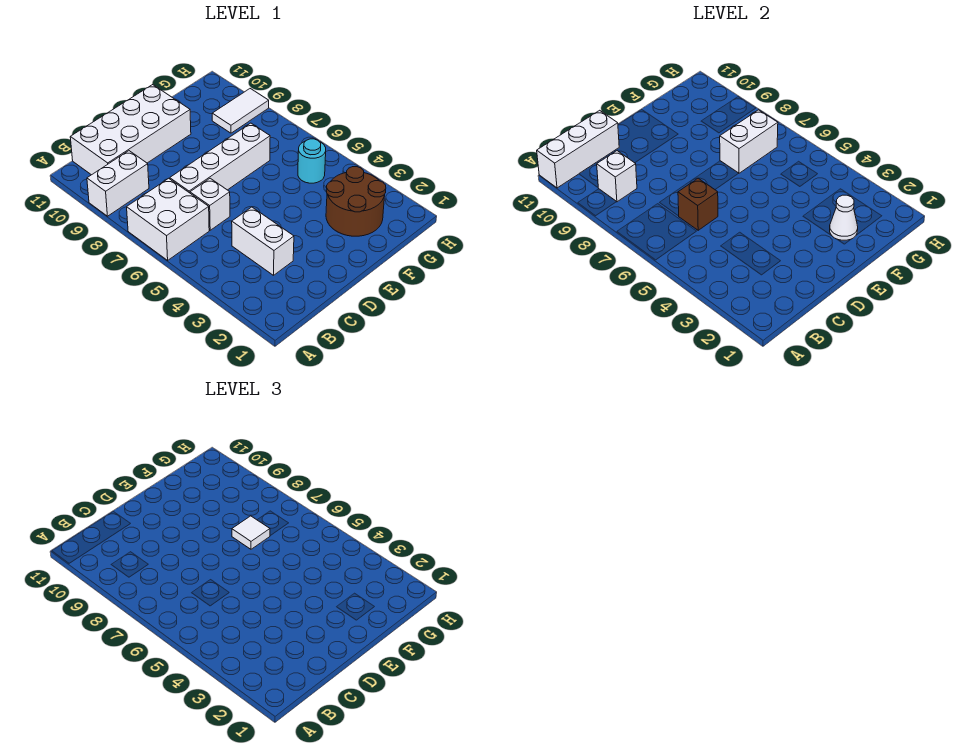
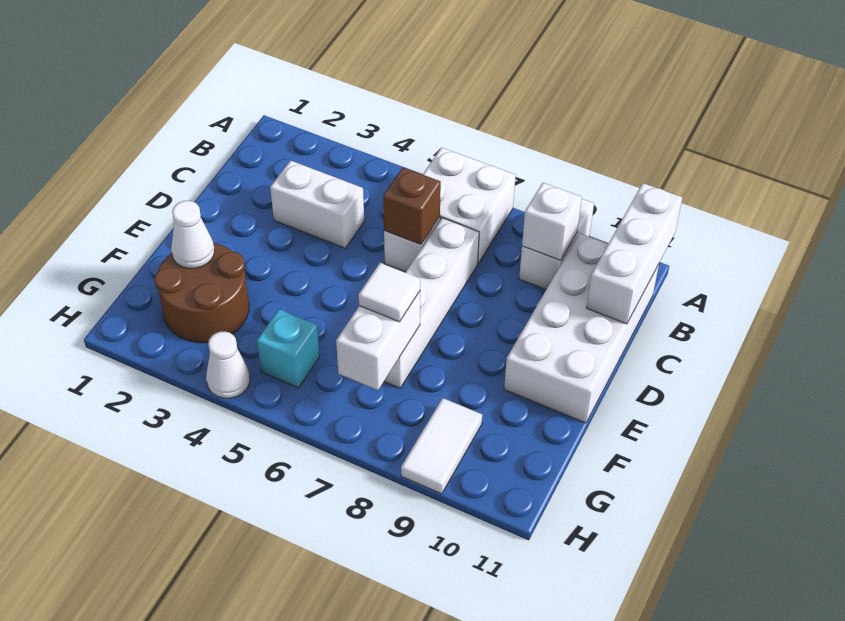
cyan round brick G5 level 1 -> cyan brick G5 level 1
none -> white cone H4 level 1

